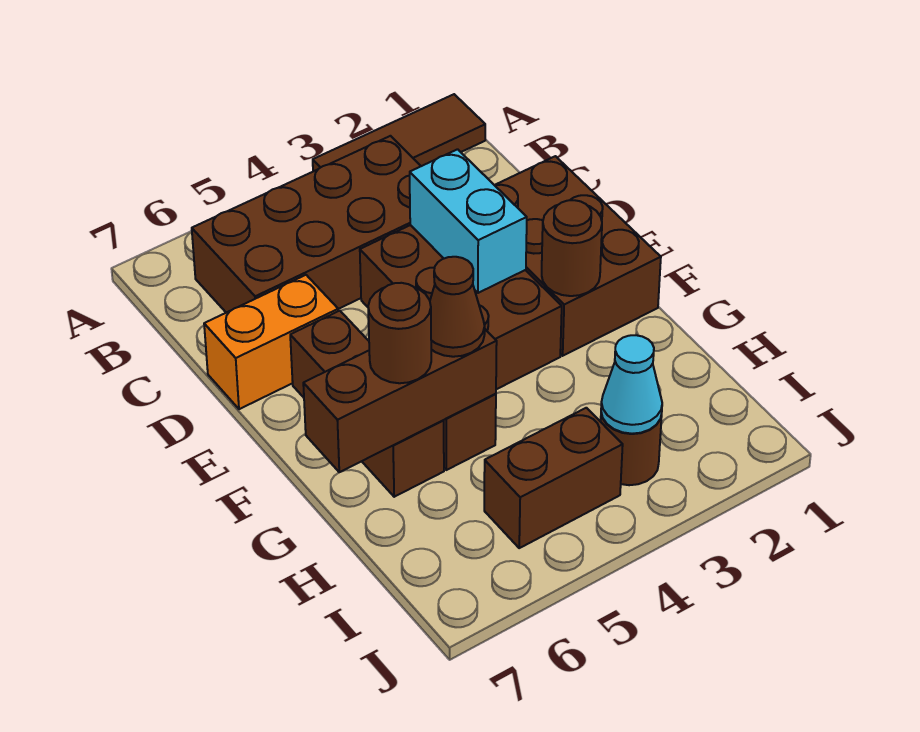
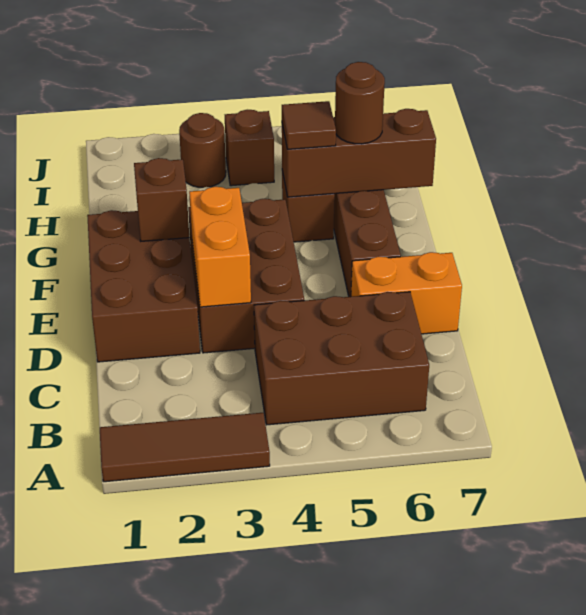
brown brick B3:C6 level 1 -> brown brick B4:C6 level 1
cyan brick D3:E3 level 2 -> orange brick D3:E3 level 2
brown round brick F2 level 2 -> brown brick F2 level 2
brown cone G5 level 3 -> brown tile G5 level 3
cyan cone I3 level 2 -> none
brown brick I4:I5 level 1 -> brown brick I4 level 1

